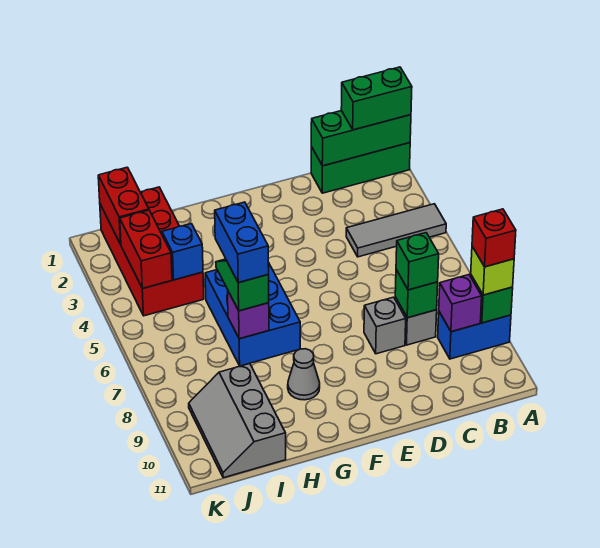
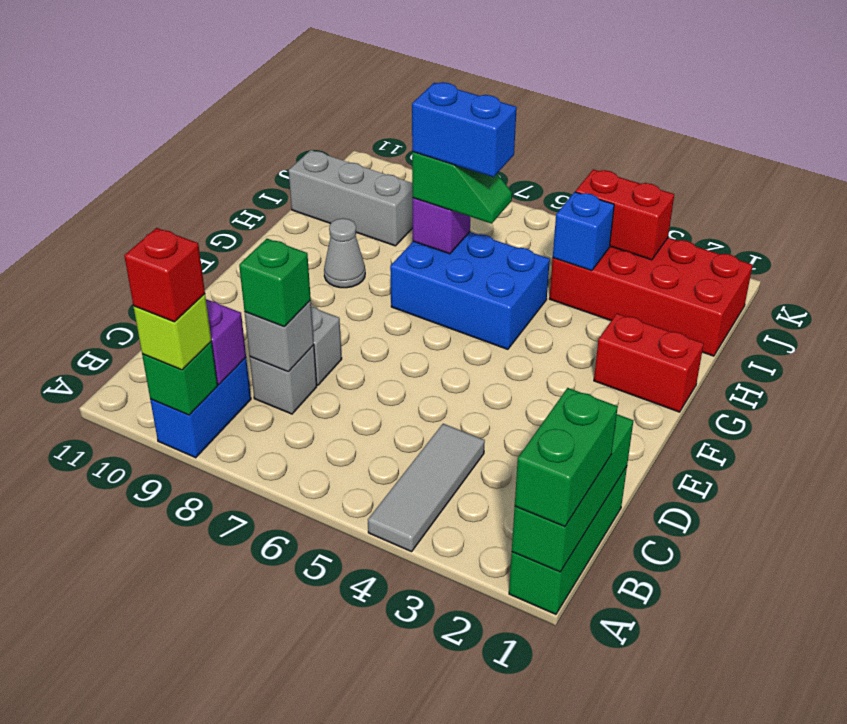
green brick C8 level 2 -> grey brick C8 level 2
red brick J1:J2 level 2 -> red brick G1:G2 level 1

